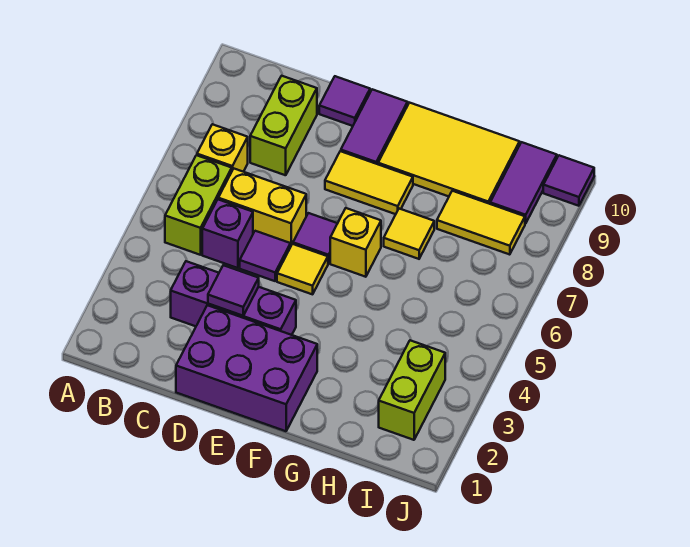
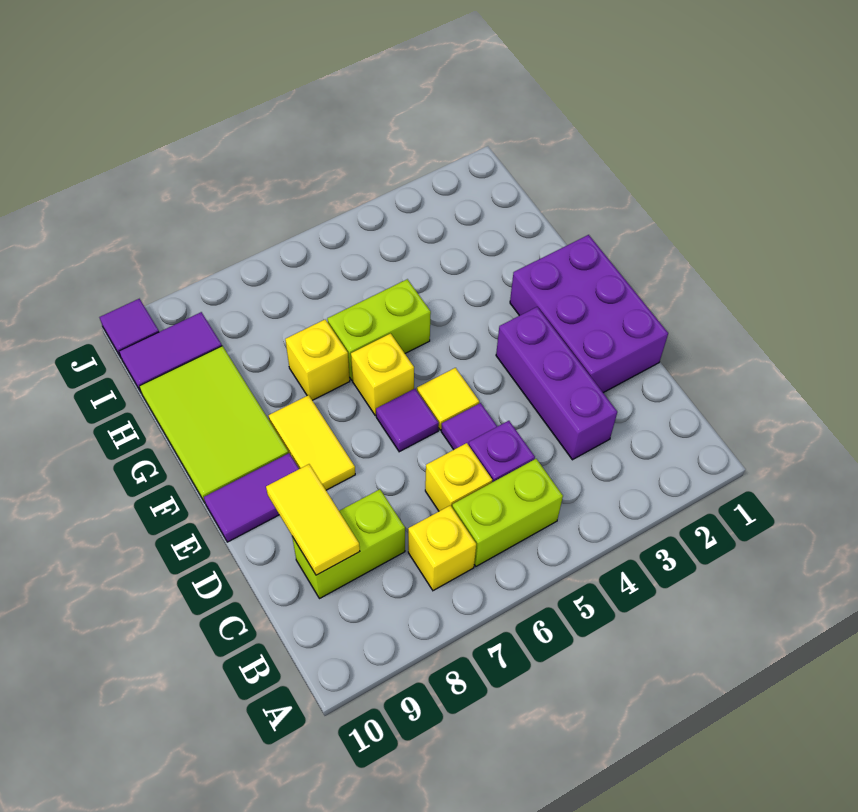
yellow brick C6:D6 level 1 -> yellow brick C6 level 1
purple tile D3 level 2 -> none
purple tile D10 level 1 -> none
yellow tile F9:H10 level 1 -> lime tile F9:H10 level 1
yellow tile G7 level 1 -> yellow brick G7 level 1
yellow tile H8:I8 level 1 -> yellow tile C9:D9 level 2
lime brick I2:I3 level 1 -> lime brick G5:G6 level 1

